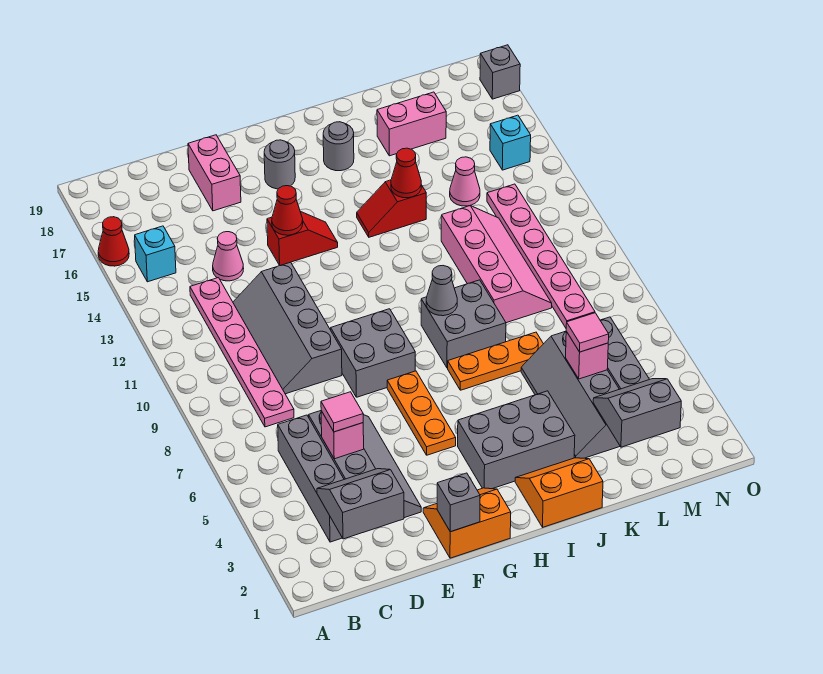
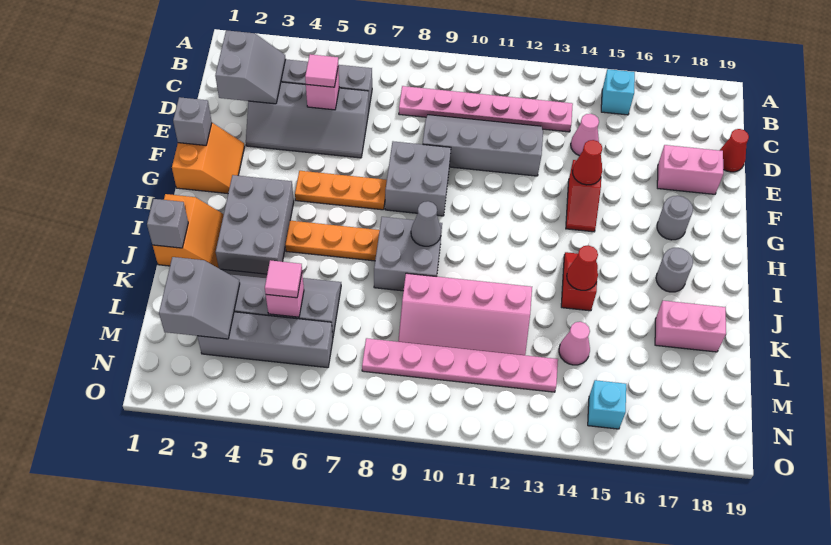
red cone A16 level 1 -> red cone D19 level 1
orange plate I7:K7 level 1 -> orange plate I5:I7 level 1
pink brick K17:L17 level 1 -> pink brick K17:K18 level 1
grey brick O18 level 1 -> grey brick J1 level 2

